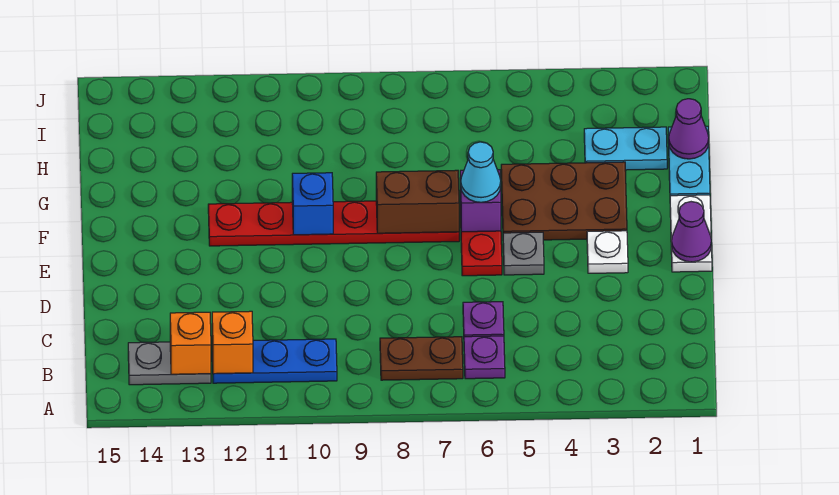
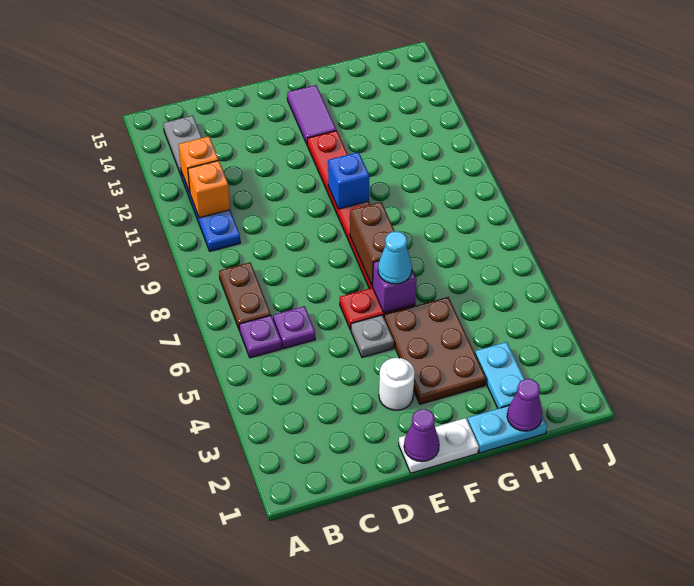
orange brick B13 level 2 -> orange brick B11 level 2
white plate E3 level 1 -> white round brick E3 level 1
none -> purple tile F13:F14 level 1

